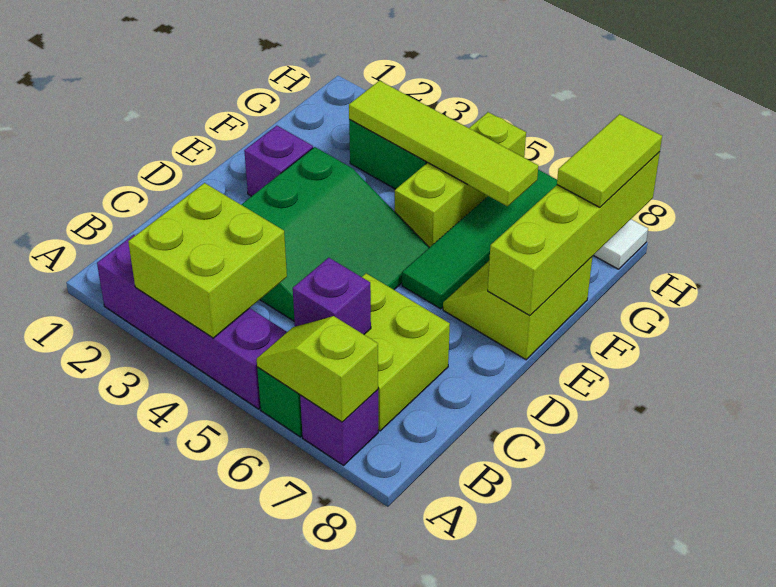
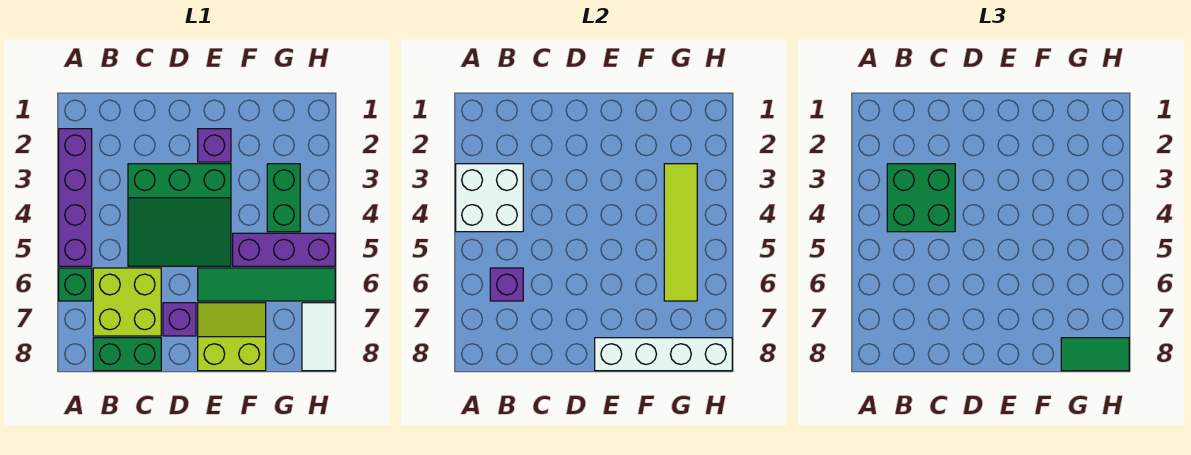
lime brick A3:B4 level 2 -> white brick A3:B4 level 2
lime slope A6:A7 level 2 top 7 -> none
purple brick A7 level 1 -> purple brick D7 level 1
none -> green brick B3:C4 level 3
none -> green brick B8:C8 level 1
lime brick E8:H8 level 2 -> white brick E8:H8 level 2
lime brick F5:H5 level 1 -> purple brick F5:H5 level 1
lime tile G8:H8 level 3 -> green tile G8:H8 level 3

